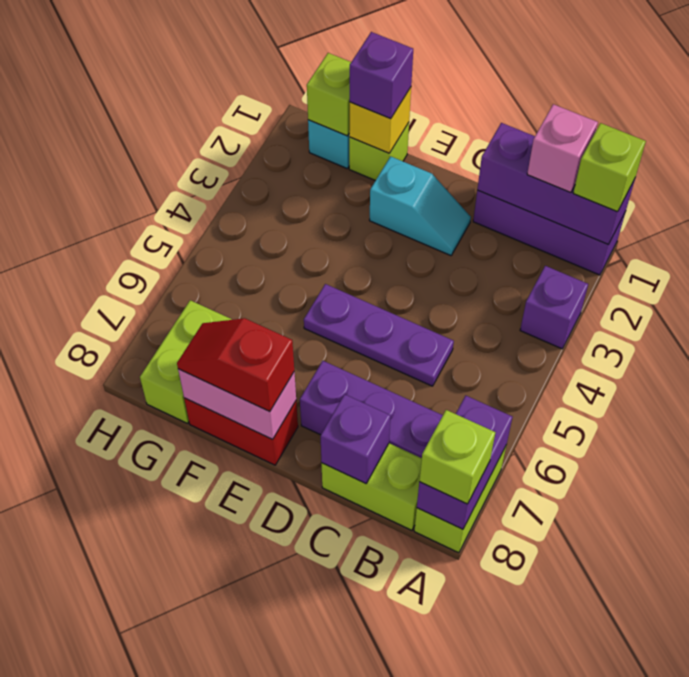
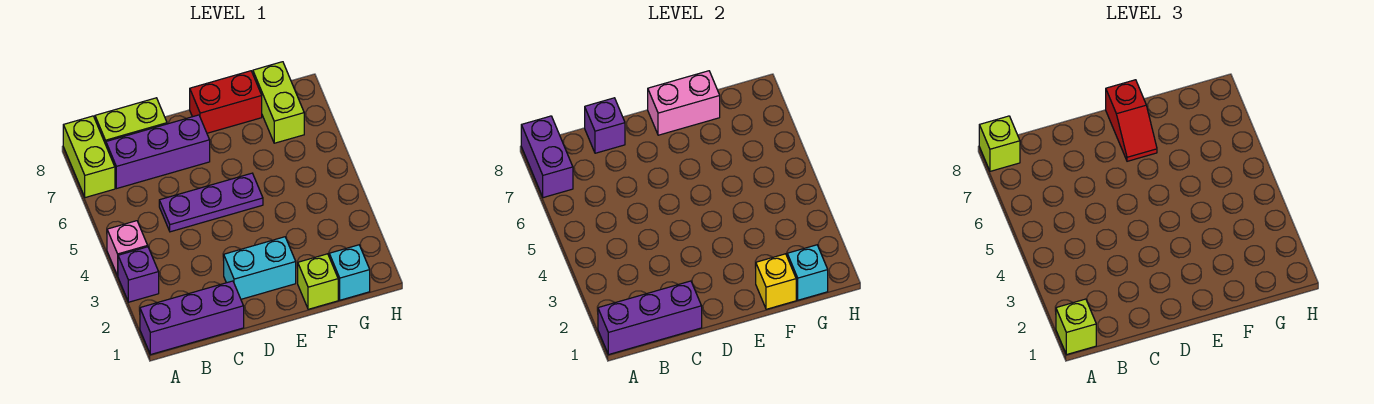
pink brick B1 level 3 -> pink brick A4 level 1
cyan slope D2:E2 level 1 top E -> cyan brick D2:E2 level 1
red slope E8:F8 level 3 top E -> red slope E7:E8 level 3 top 8
purple brick F1 level 3 -> none
lime brick G1 level 2 -> cyan brick G1 level 2

